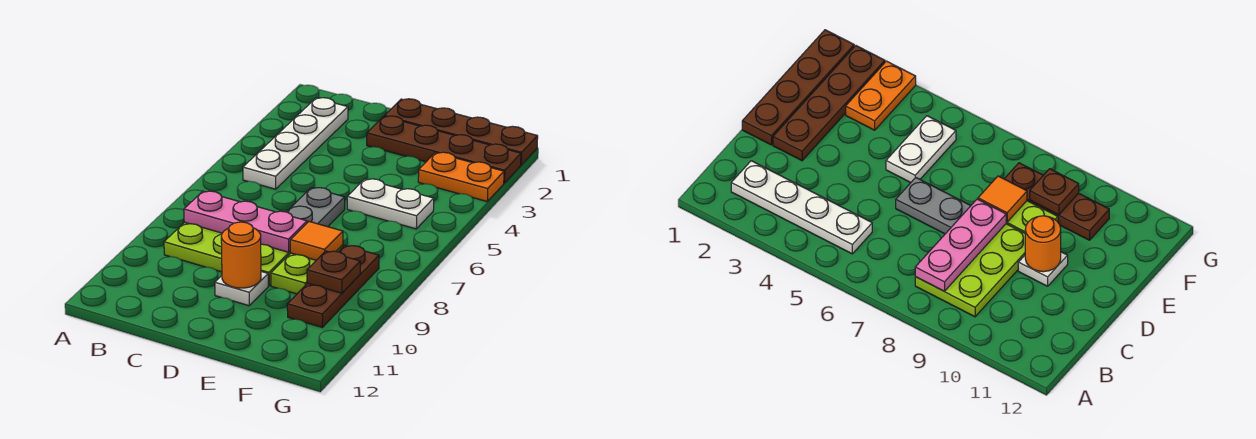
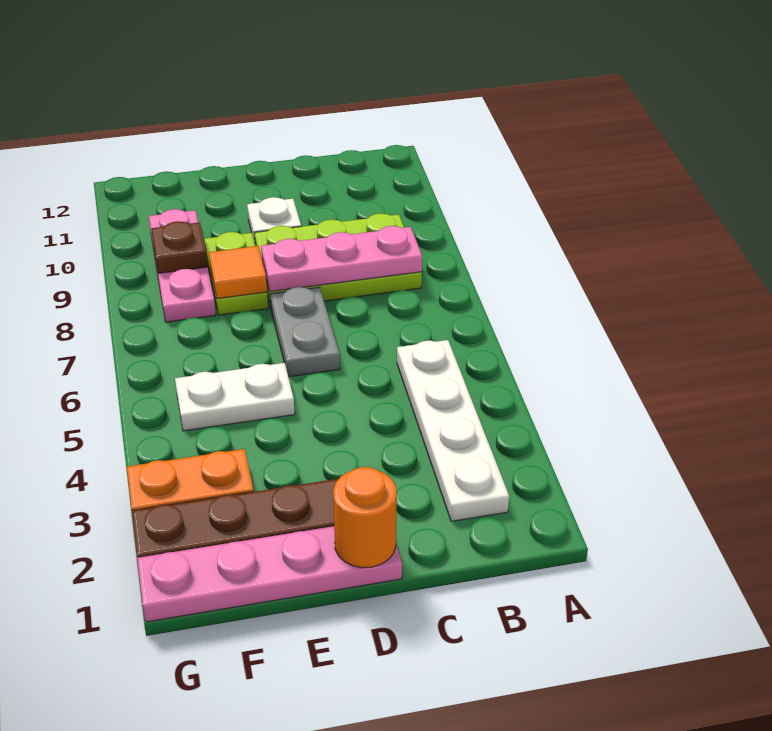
brown plate D1:G1 level 1 -> pink plate D1:G1 level 1
orange round brick D10 level 2 -> orange round brick D1 level 2
brown plate F8:F10 level 1 -> pink plate F8:F10 level 1

